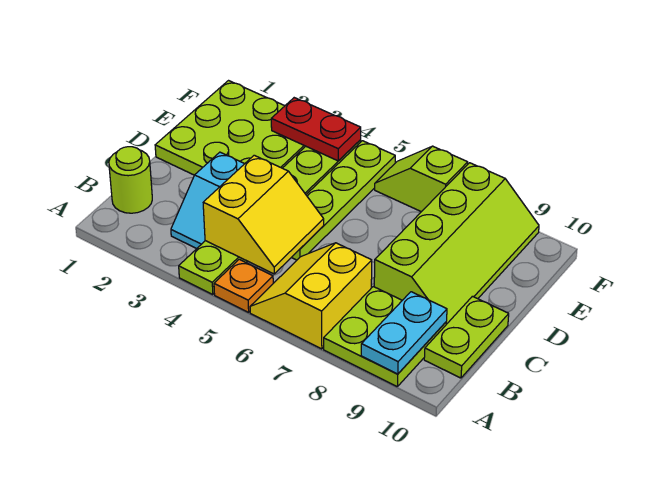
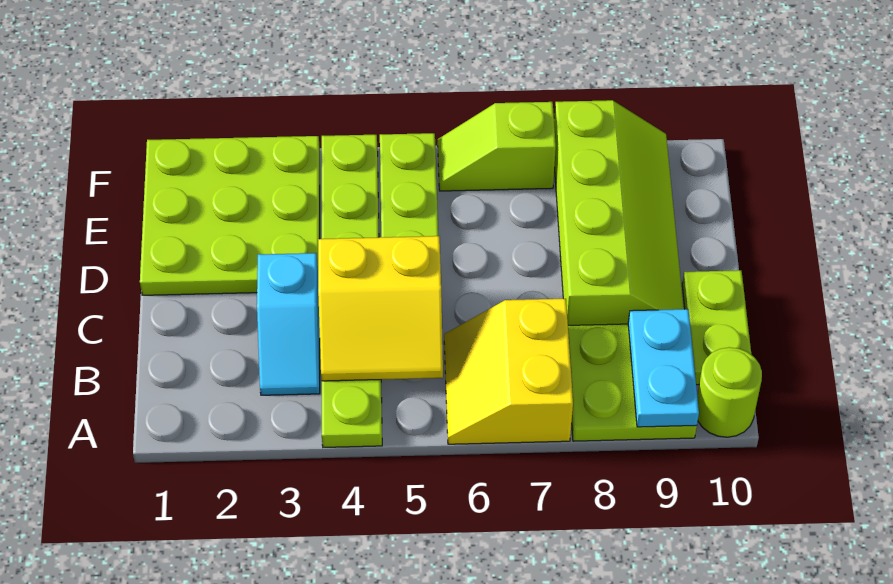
orange plate A5 level 1 -> none
lime round brick B1 level 1 -> lime round brick A10 level 1
yellow slope B4:C5 level 2 top 4 -> yellow slope B4:C5 level 2 top C
red plate F3:F4 level 2 -> none

